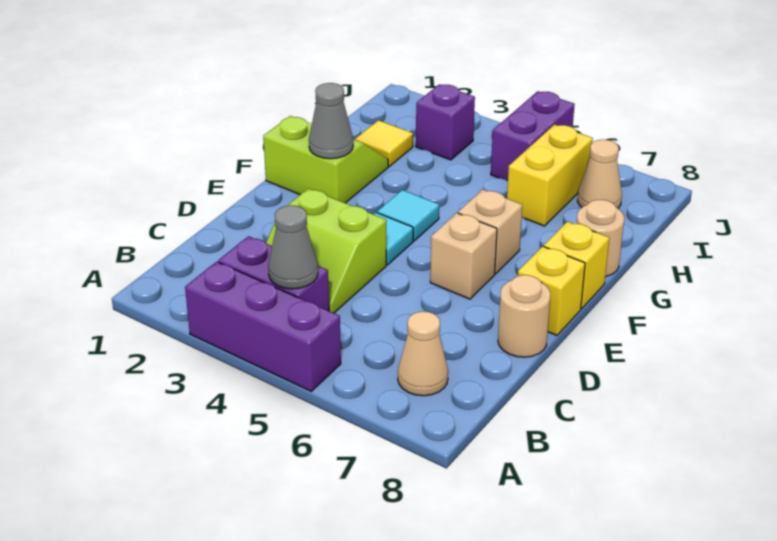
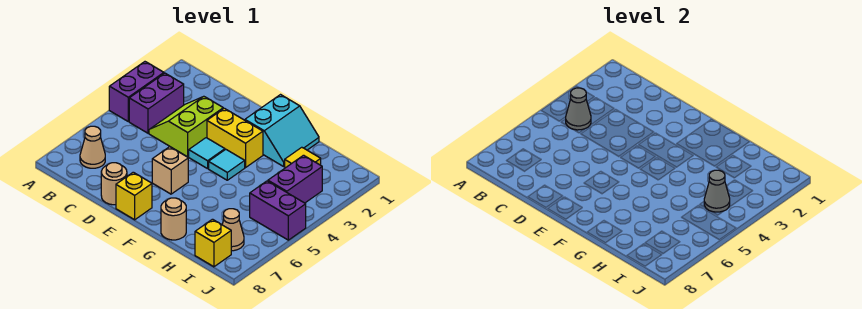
purple brick A3:A5 level 1 -> purple brick A3:A4 level 1
lime slope F1:G2 level 1 top F -> cyan slope F1:G2 level 1 top F
grey cone F2 level 2 -> grey cone I4 level 2
tan brick F6 level 1 -> none
yellow brick F8 level 1 -> yellow brick I8 level 1
yellow brick H6:I6 level 1 -> yellow brick E3:F3 level 1
purple brick I3 level 1 -> purple brick I3:I4 level 1

